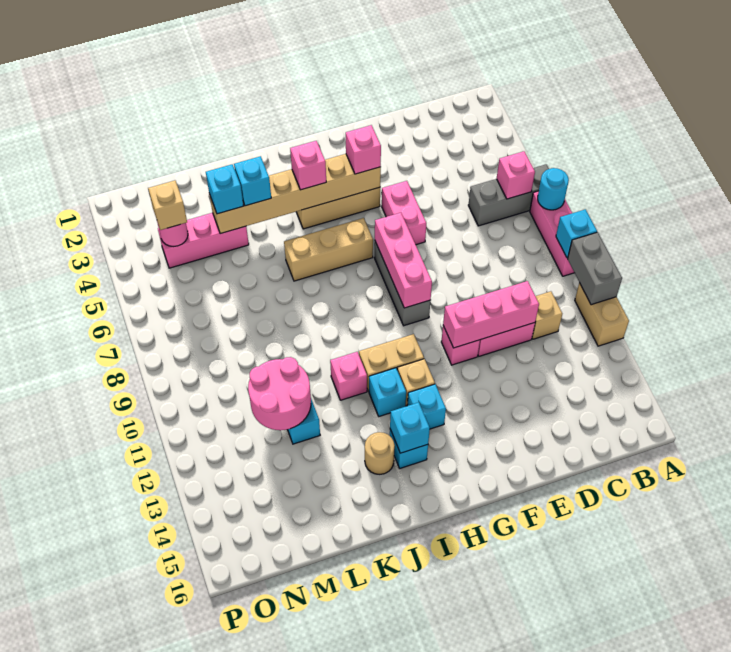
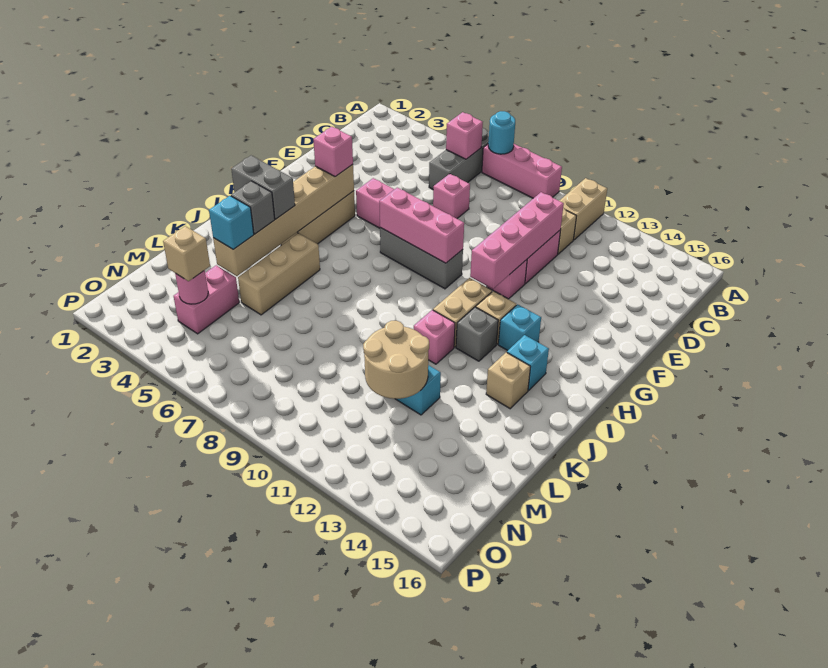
cyan brick A9 level 2 -> none
grey brick A10:A11 level 2 -> grey brick J3:J4 level 3
tan brick A11:A12 level 1 -> tan brick A11:B11 level 1
pink brick D11:F11 level 2 -> pink brick D11:G11 level 2
tan brick H6:J6 level 1 -> tan brick J5:L5 level 1
pink brick I4 level 3 -> pink brick D7 level 1
cyan brick I12 level 1 -> grey brick I12 level 1
cyan brick I14 level 2 -> none
tan round brick J14 level 1 -> tan brick J14 level 1
cyan brick K4 level 3 -> grey brick K4 level 3
pink brick L4:N4 level 1 -> pink brick M4:N4 level 1
pink round brick L11:M12 level 2 -> tan round brick L11:M12 level 2

